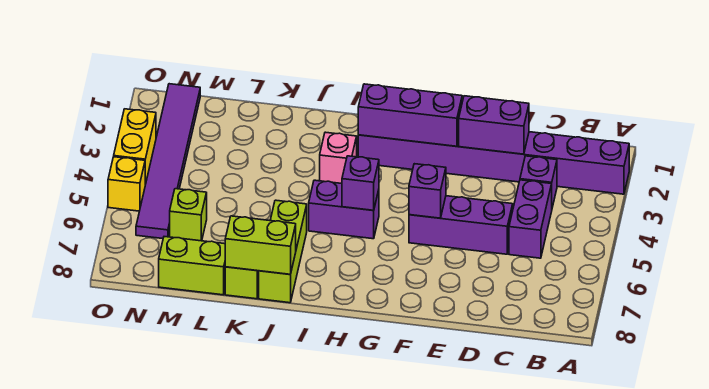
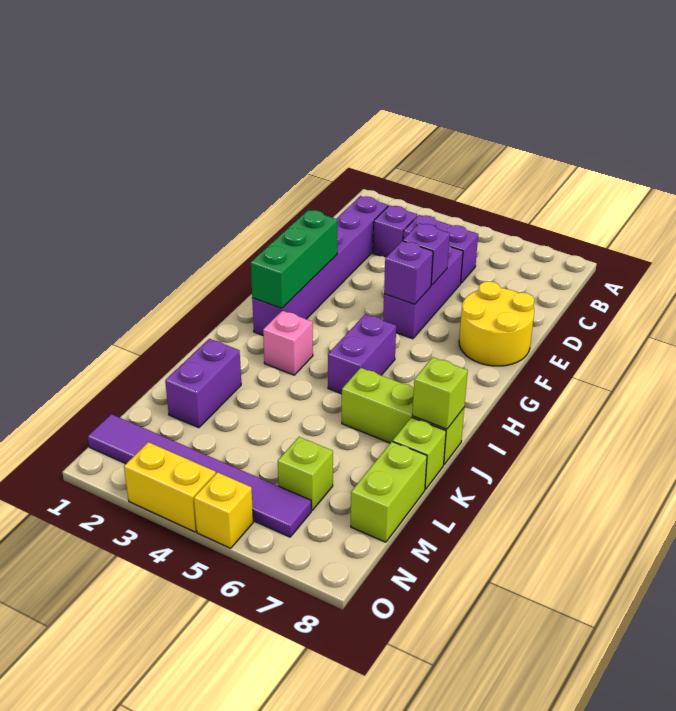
purple brick A2:H2 level 1 -> purple brick C2:H2 level 1
purple brick D2:E2 level 2 -> purple brick K2:L2 level 1
none -> yellow round brick E7:F8 level 1
purple brick F2:H2 level 2 -> green brick F2:H2 level 2
purple brick H5 level 2 -> purple brick E5 level 2
lime brick J8:K8 level 2 -> lime brick J8 level 2

